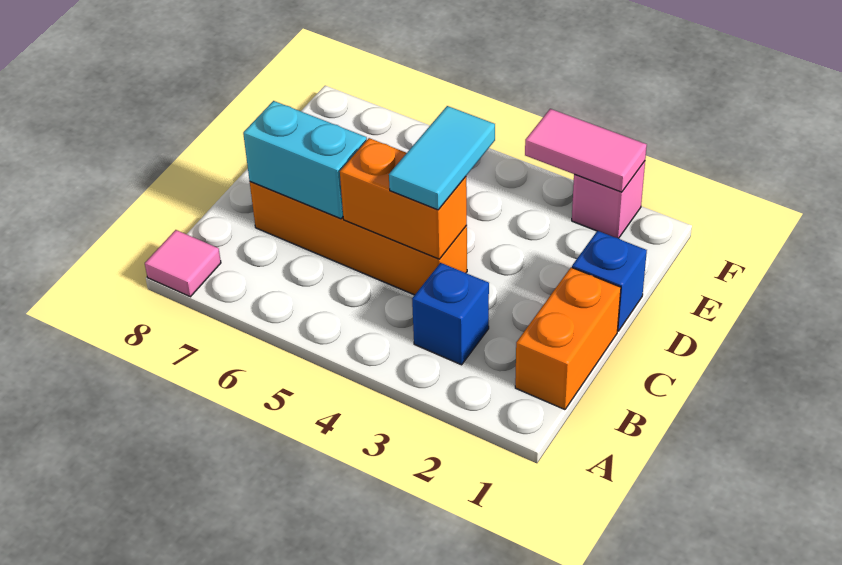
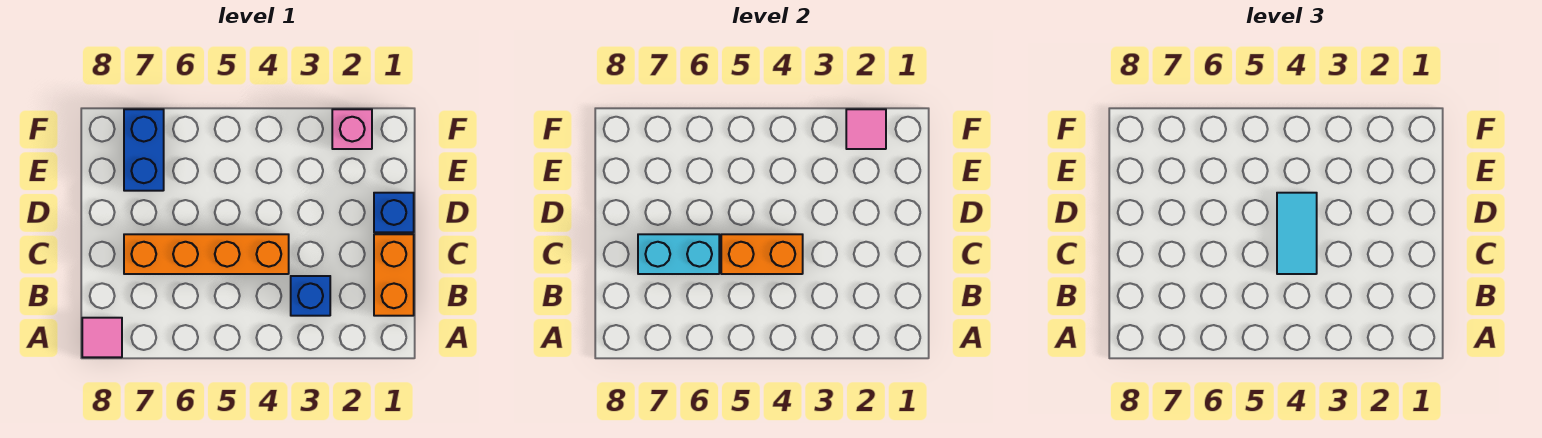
none -> blue brick E7:F7 level 1
pink tile F2:F3 level 2 -> pink tile F2 level 2

